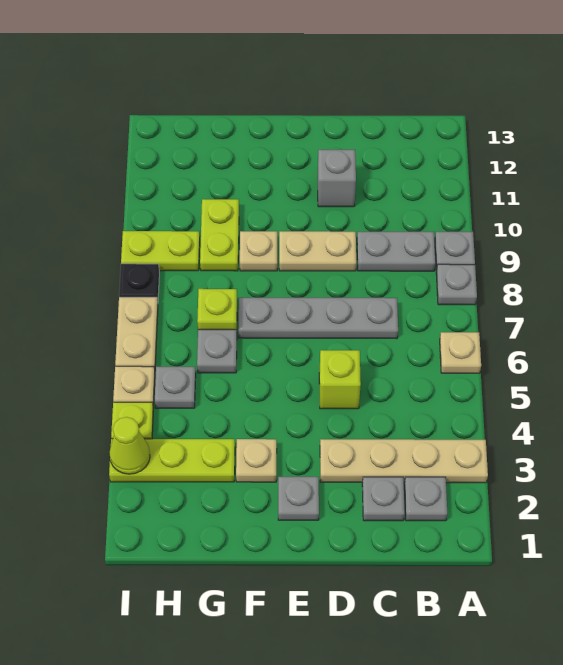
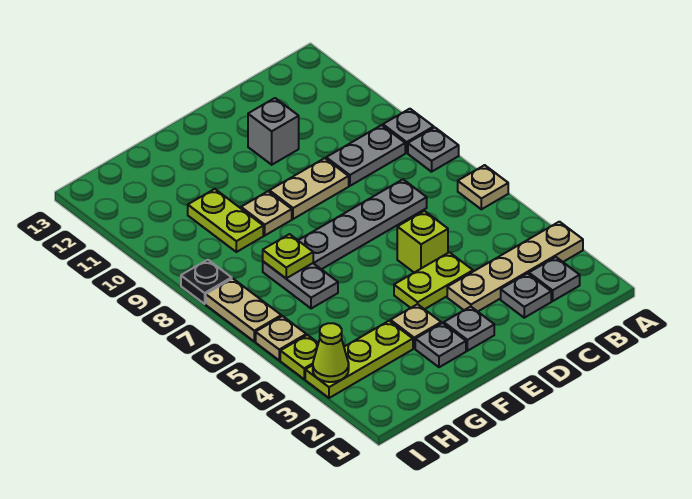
grey plate H5 level 1 -> grey plate F2 level 1
lime plate H9:I9 level 1 -> lime plate D4:E4 level 1

